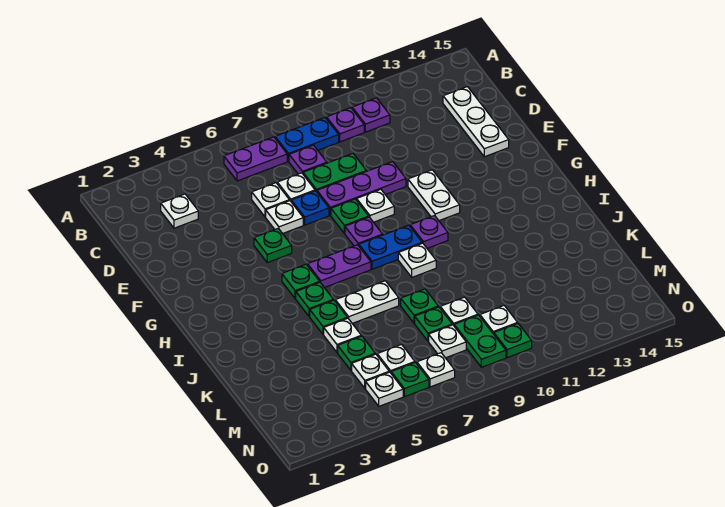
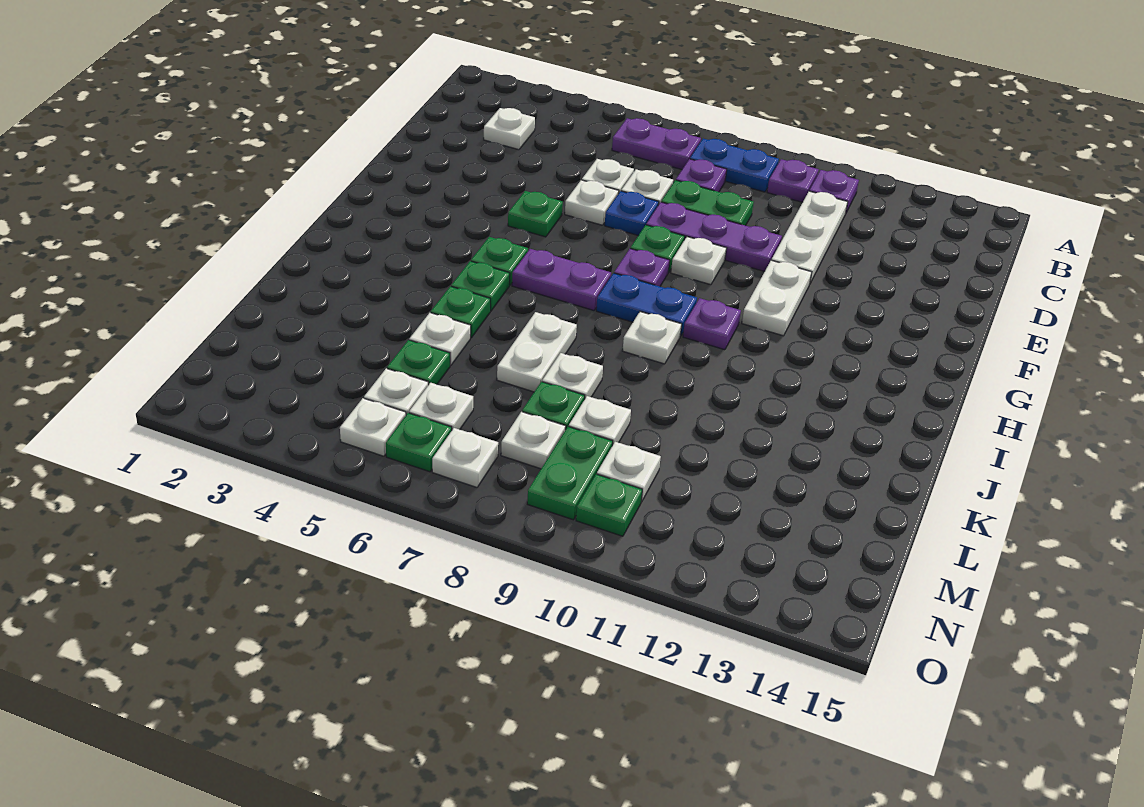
white plate C14:E14 level 1 -> white plate C11:E11 level 1
white plate J6:J7 level 1 -> white plate J7:K7 level 1
green plate K8 level 1 -> white plate K8 level 1

